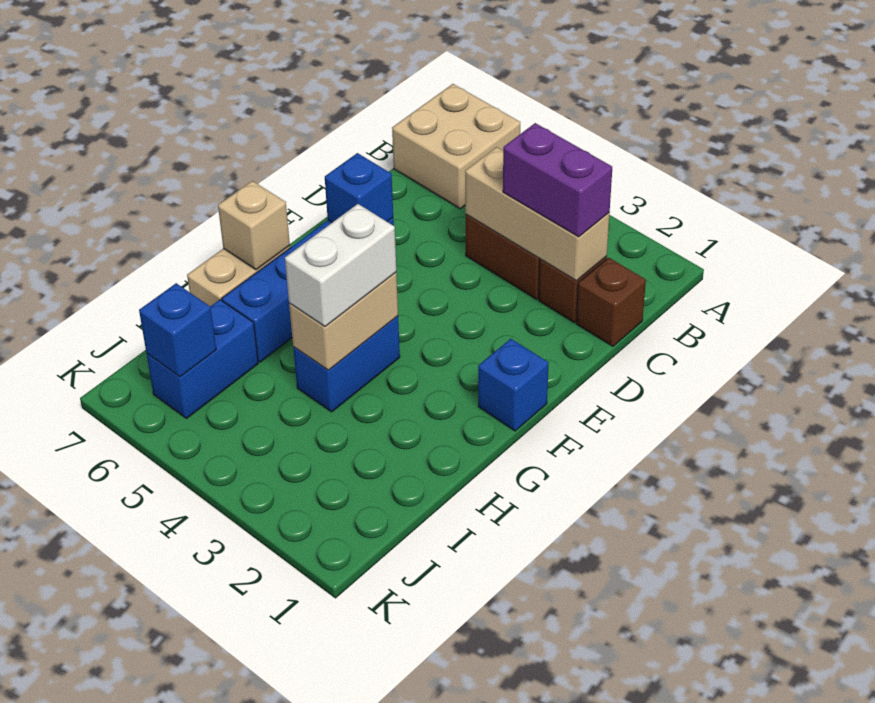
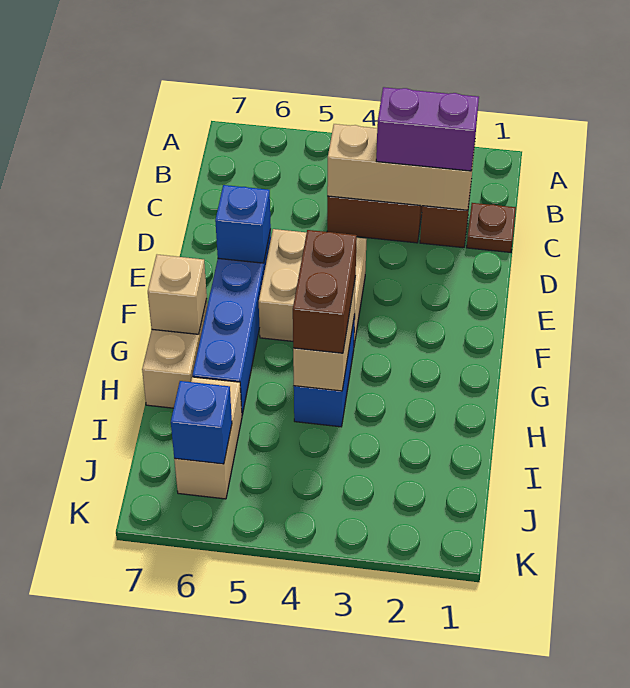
tan brick A6:B7 level 1 -> tan brick E4:F5 level 1
brown brick C1 level 1 -> brown plate C1 level 1
blue brick F1 level 1 -> none
white brick G4:H4 level 3 -> brown brick G4:H4 level 3
blue brick I6:J6 level 1 -> tan brick I6:J6 level 1

